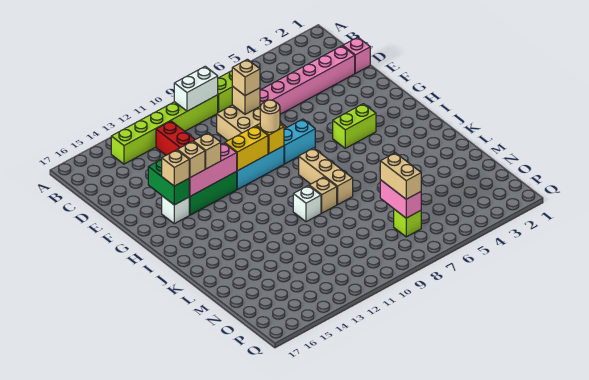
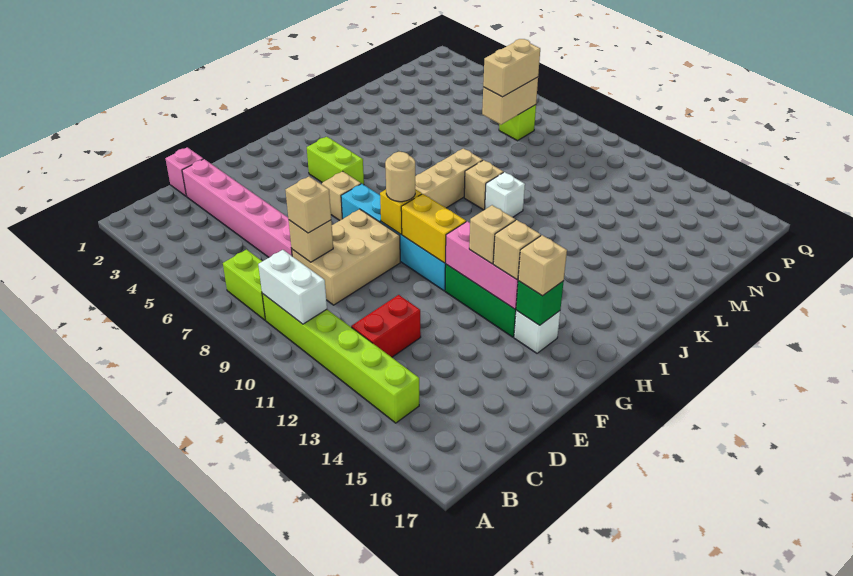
green brick F15:G15 level 2 -> green brick G15 level 2
none -> tan brick G6 level 1
pink brick N7:O7 level 2 -> tan brick N7:O7 level 2

